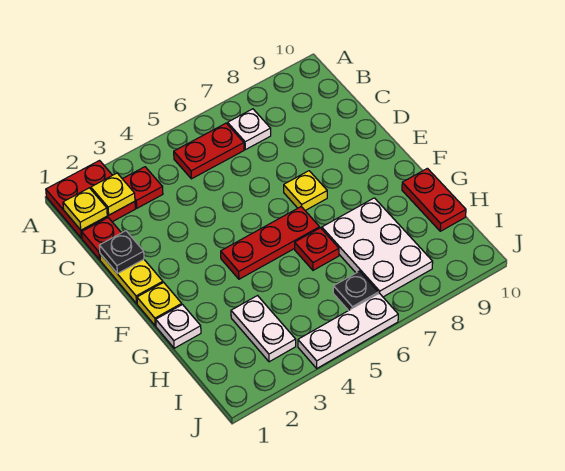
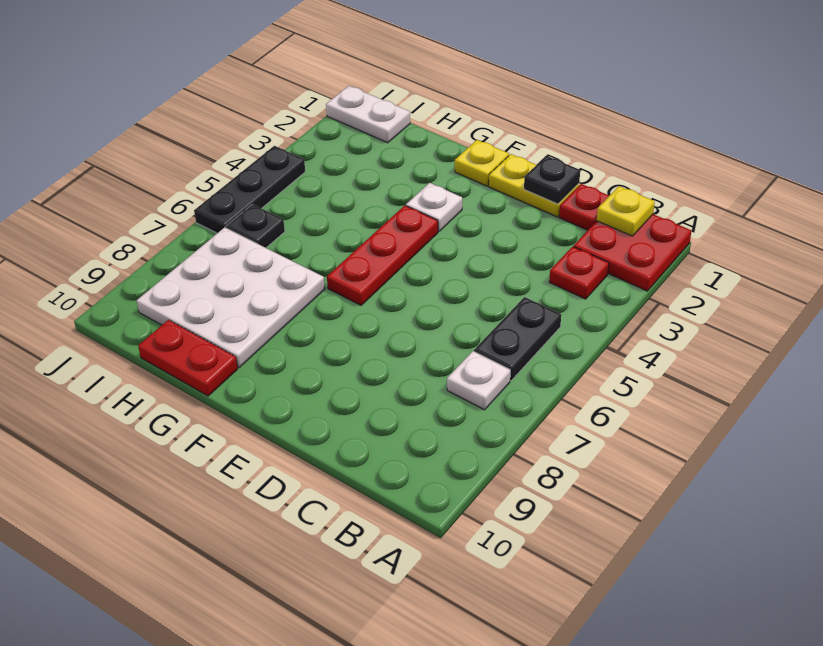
yellow plate B2 level 2 -> none
red plate B5:B6 level 1 -> black plate B5:B6 level 1
yellow plate E7 level 1 -> none
white plate G1 level 1 -> white plate F3 level 1
red plate G6 level 1 -> none
white plate G7:I8 level 1 -> white plate G7:I9 level 1
white plate H3:I3 level 1 -> white plate I1:J1 level 1
white plate J4:J6 level 1 -> black plate J4:J6 level 1

